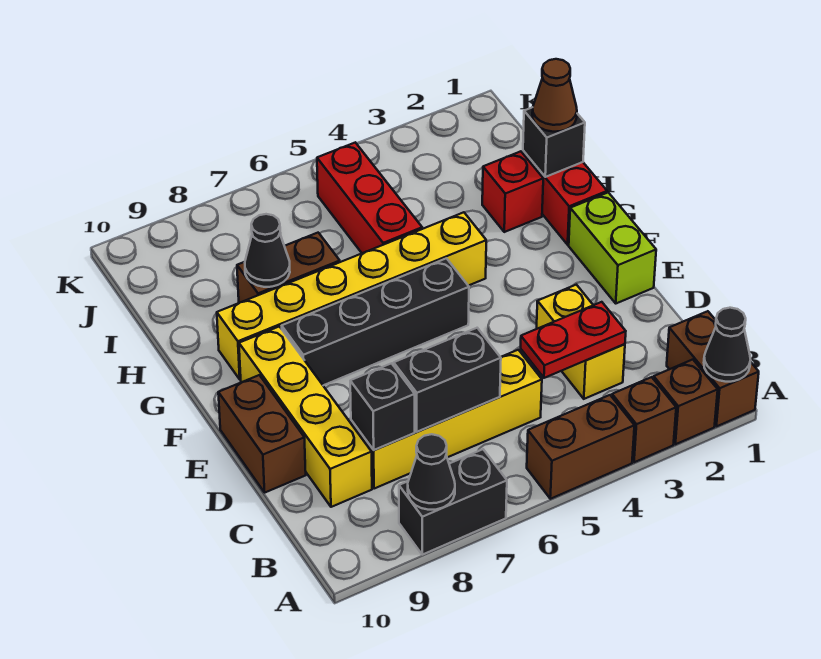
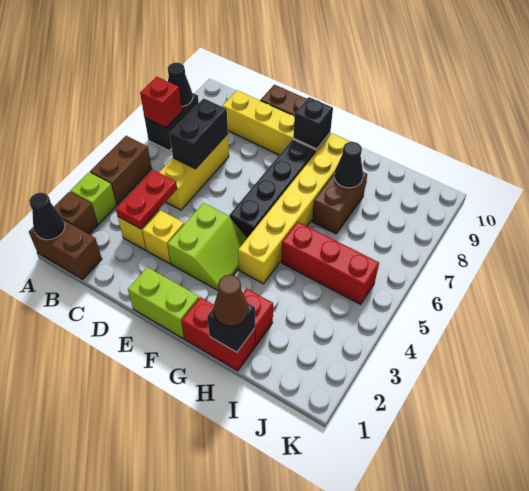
brown brick A3 level 1 -> lime brick A3 level 1
none -> red brick A7 level 2
yellow brick C5:C8 level 1 -> yellow brick C5:C7 level 1
black brick C8 level 2 -> black brick F9 level 2
none -> lime slope E3:F4 level 1 top E

